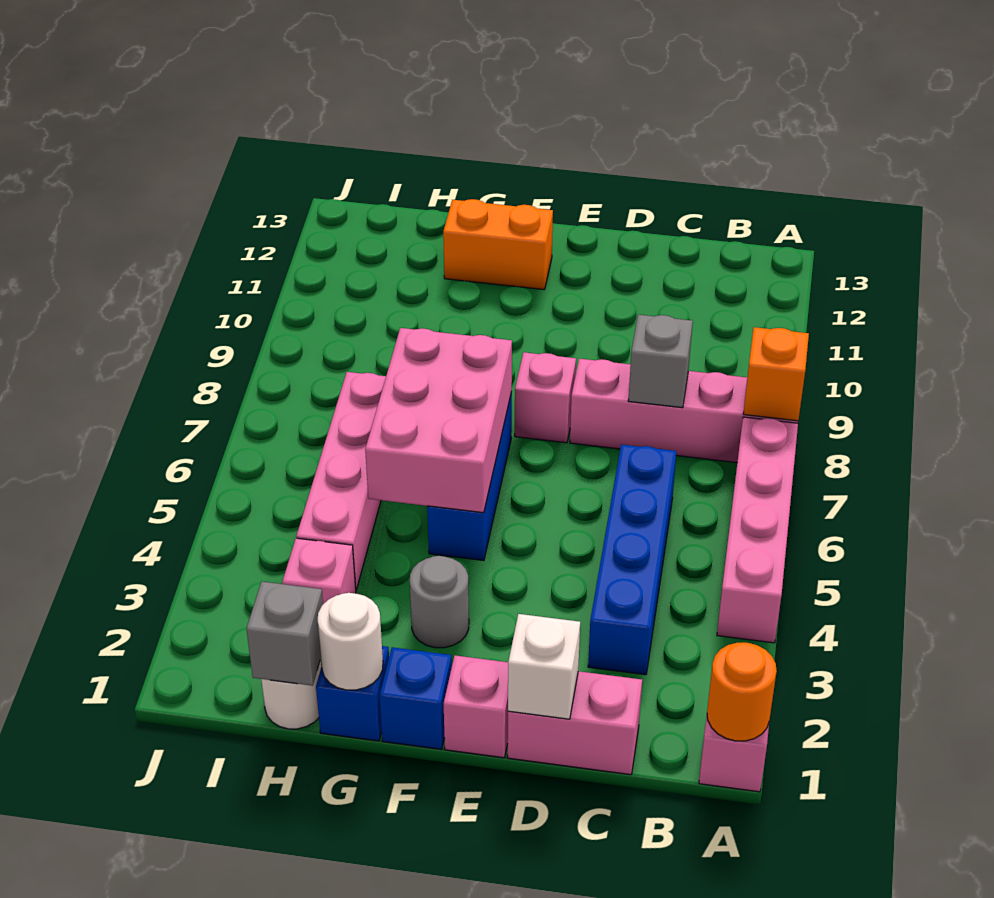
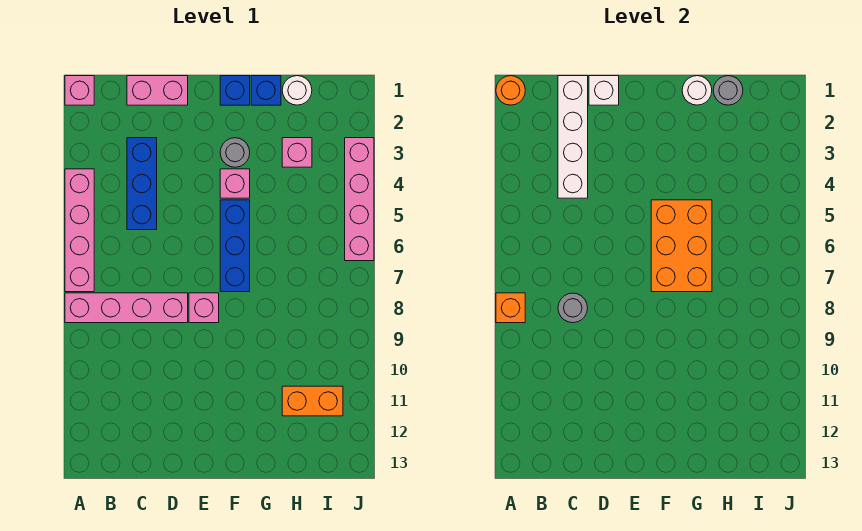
none -> white brick C1:C4 level 2
blue brick C3:C6 level 1 -> blue brick C3:C5 level 1
grey brick C8 level 2 -> grey round brick C8 level 2
pink brick E1 level 1 -> pink brick F4 level 1
pink brick F5:G7 level 2 -> orange brick F5:G7 level 2
orange brick F12:G12 level 1 -> orange brick H11:I11 level 1
grey brick H1 level 2 -> grey round brick H1 level 2
pink brick H4:H7 level 1 -> pink brick J3:J6 level 1

